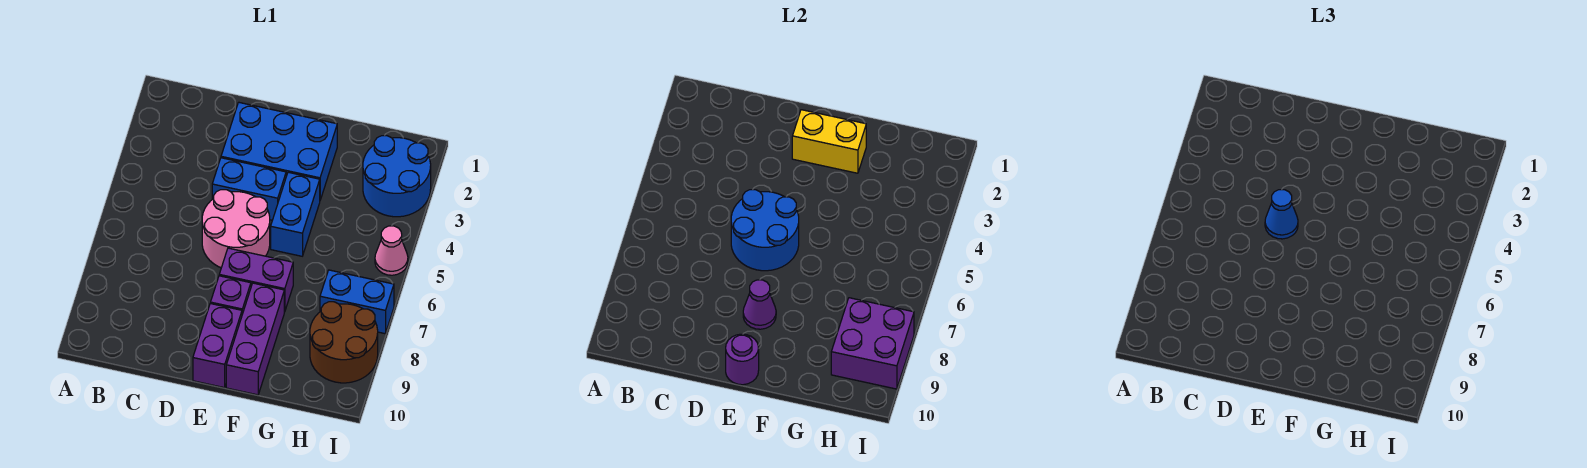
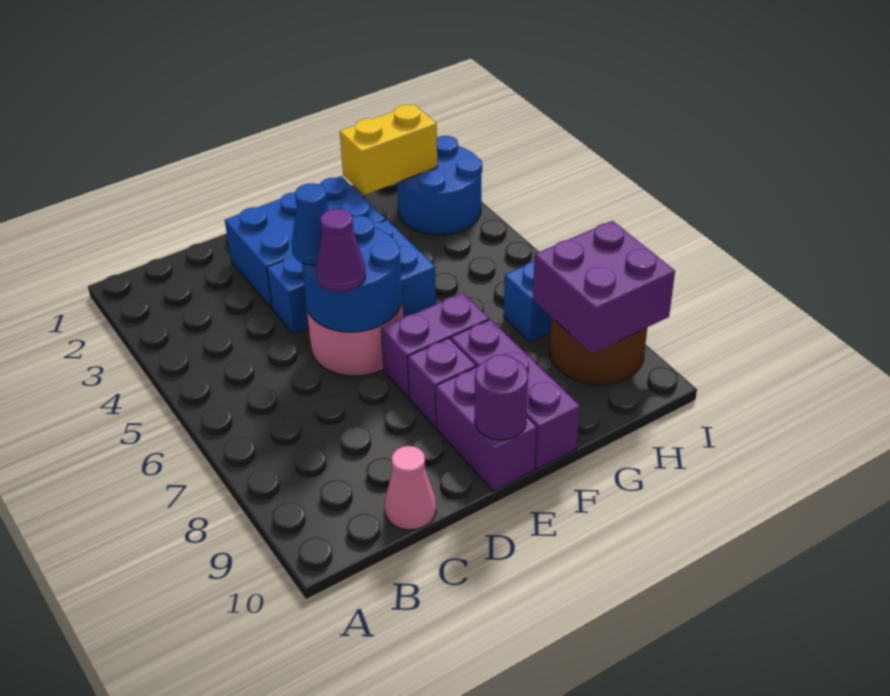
yellow brick E2:F2 level 2 -> yellow brick G2:H2 level 2
purple cone E8 level 2 -> purple cone D6 level 3
pink cone I5 level 1 -> pink cone C10 level 1

